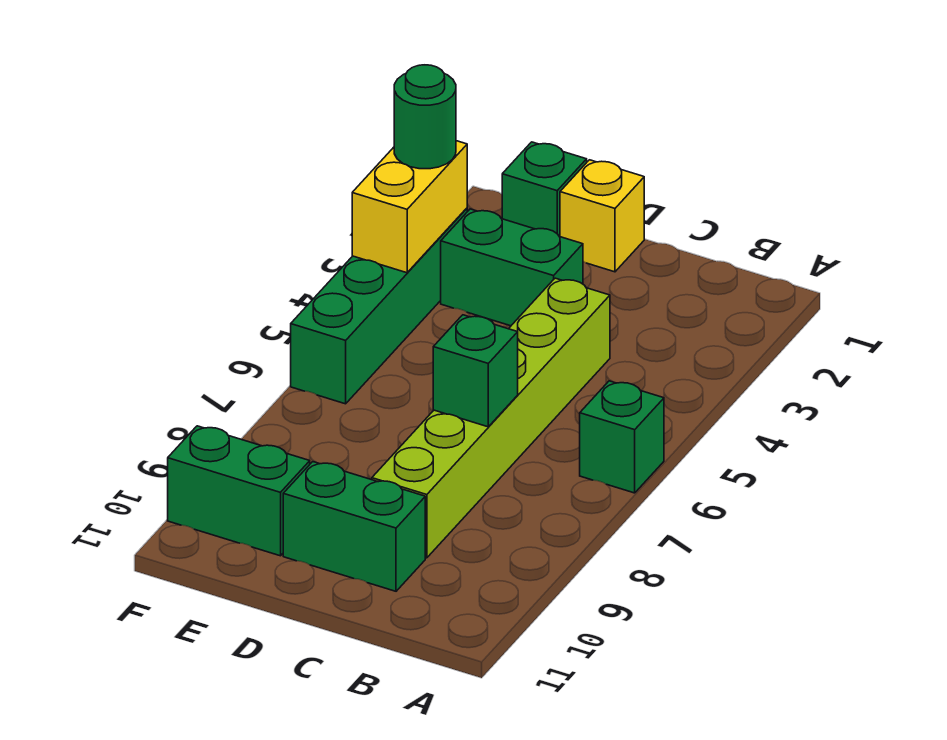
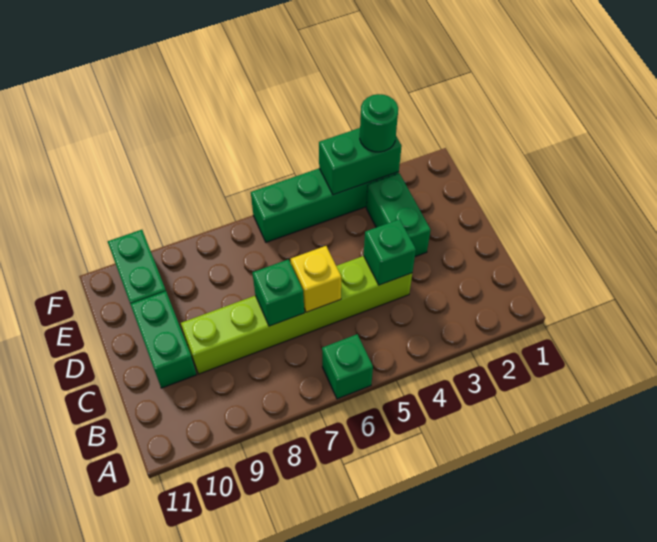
yellow brick D1 level 1 -> yellow brick C6 level 2
green brick E1 level 1 -> green brick C4 level 2
yellow brick F3:F4 level 2 -> green brick F3:F4 level 2

